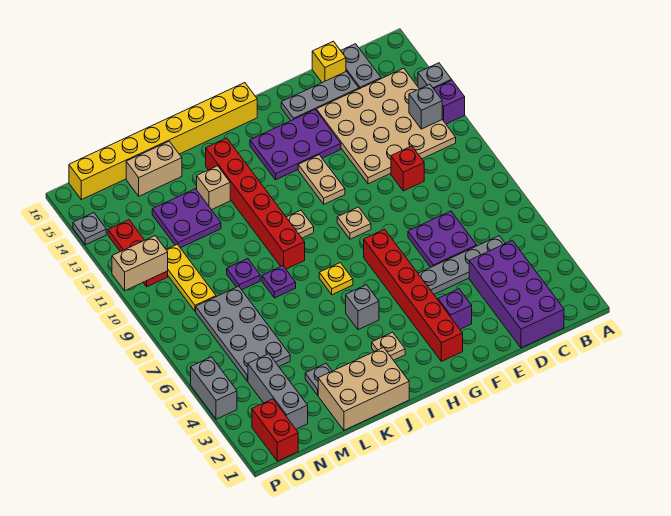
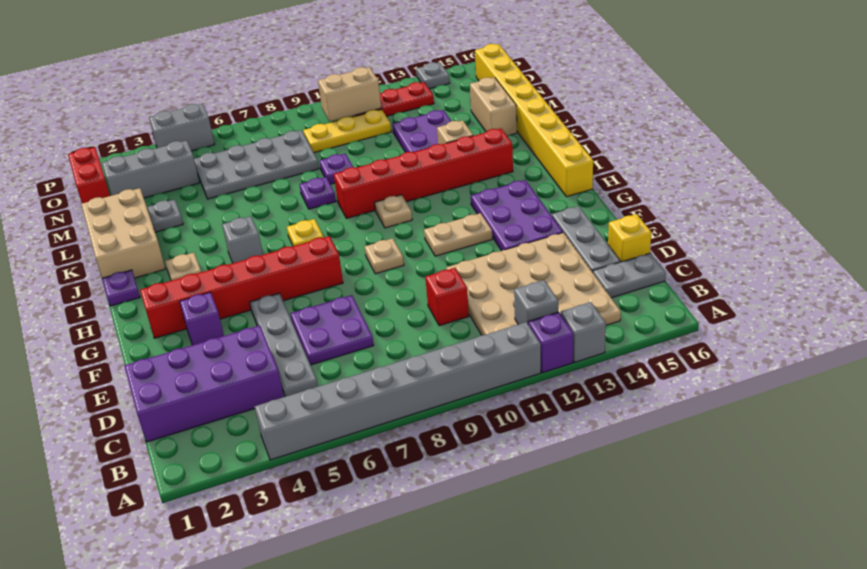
none -> grey brick A4:A11 level 1
none -> purple plate I1 level 1
red brick O1:O2 level 1 -> red brick N1:O1 level 1
tan brick O11:P11 level 2 -> tan brick O10:O11 level 2

